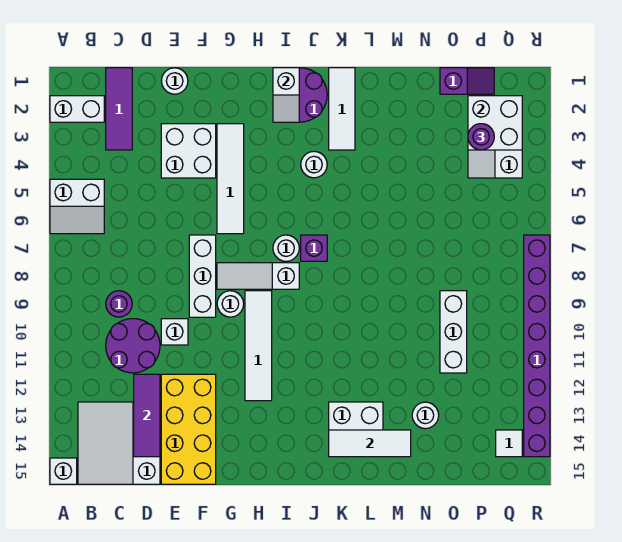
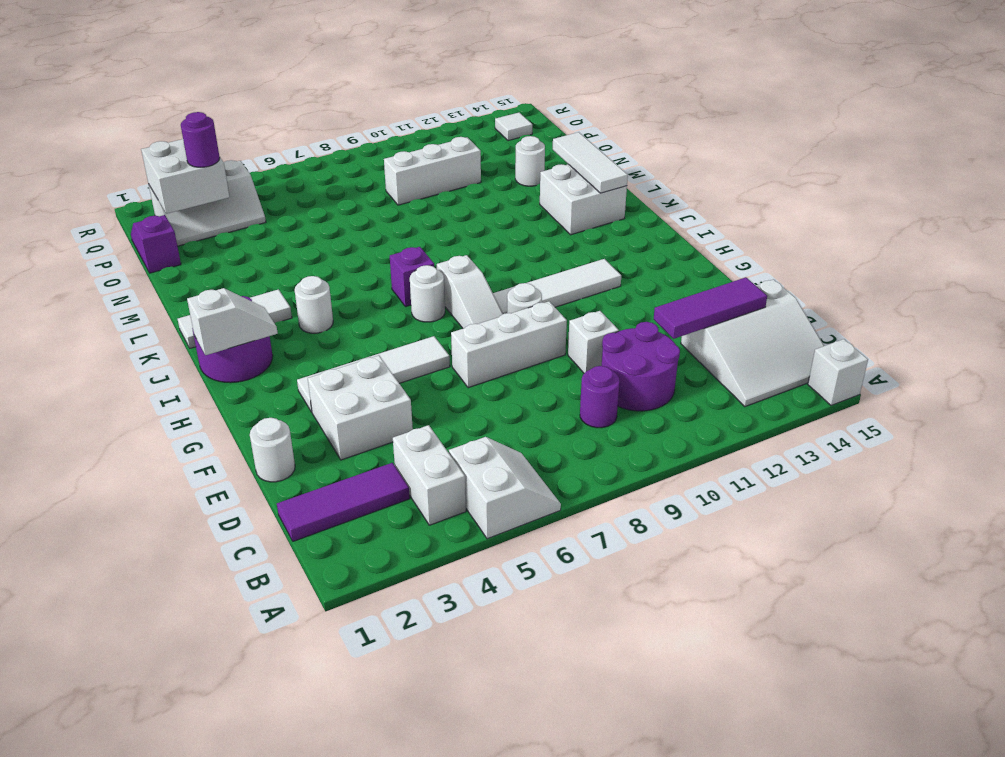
white brick A2:B2 level 1 -> white brick B4:C4 level 1
yellow brick E12:F15 level 1 -> none
purple brick R7:R14 level 1 -> none

